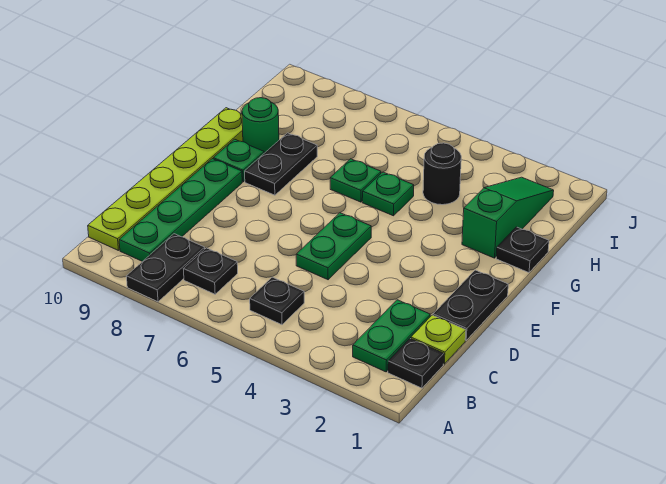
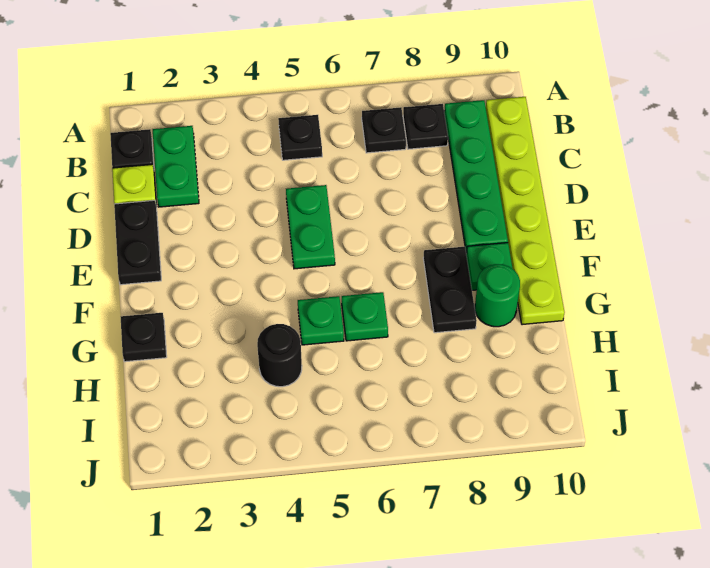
black plate A8:B8 level 1 -> black plate B8 level 1
green slope G2:I2 level 1 top G -> none

